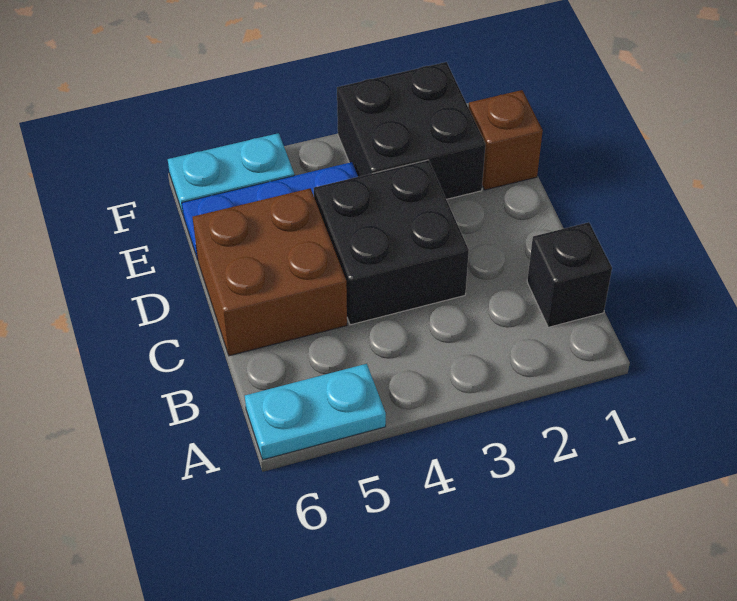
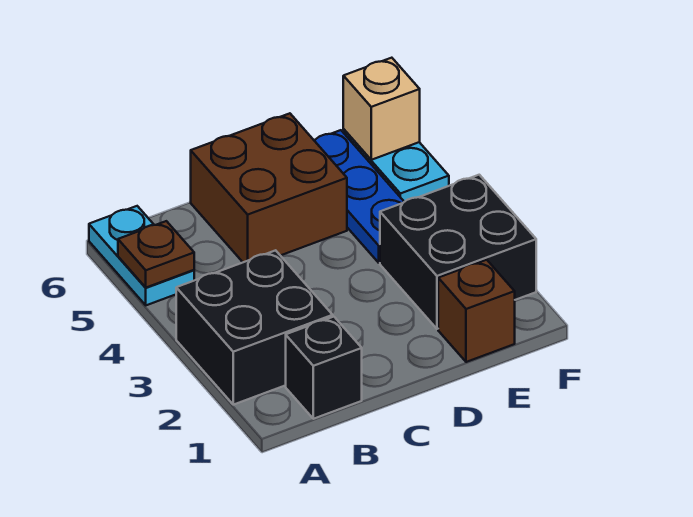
none -> brown plate A5 level 2
black brick C3:D4 level 1 -> black brick A2:B3 level 1
none -> tan brick F6 level 2

